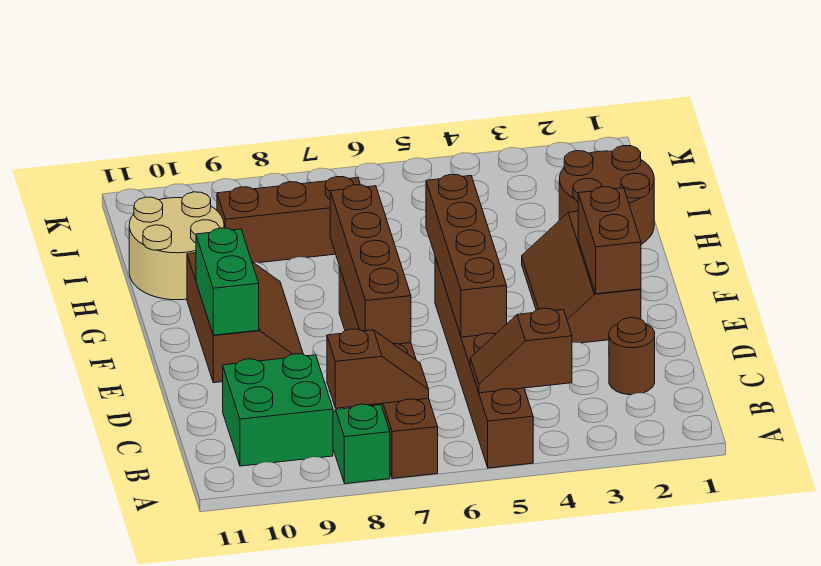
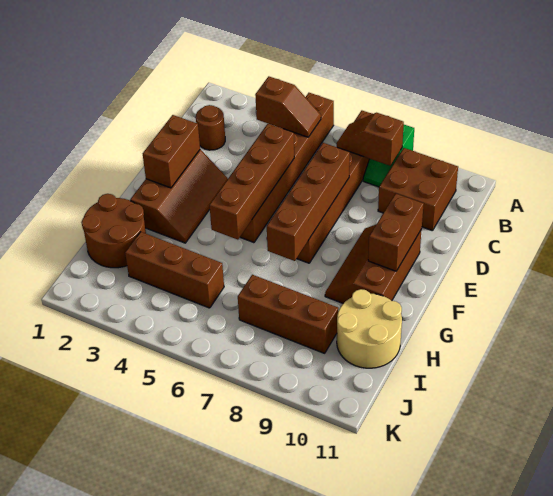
green brick B9:C10 level 1 -> brown brick B9:C10 level 1
green brick E10:F10 level 2 -> brown brick E10:F10 level 2
none -> brown brick I3:I5 level 1

